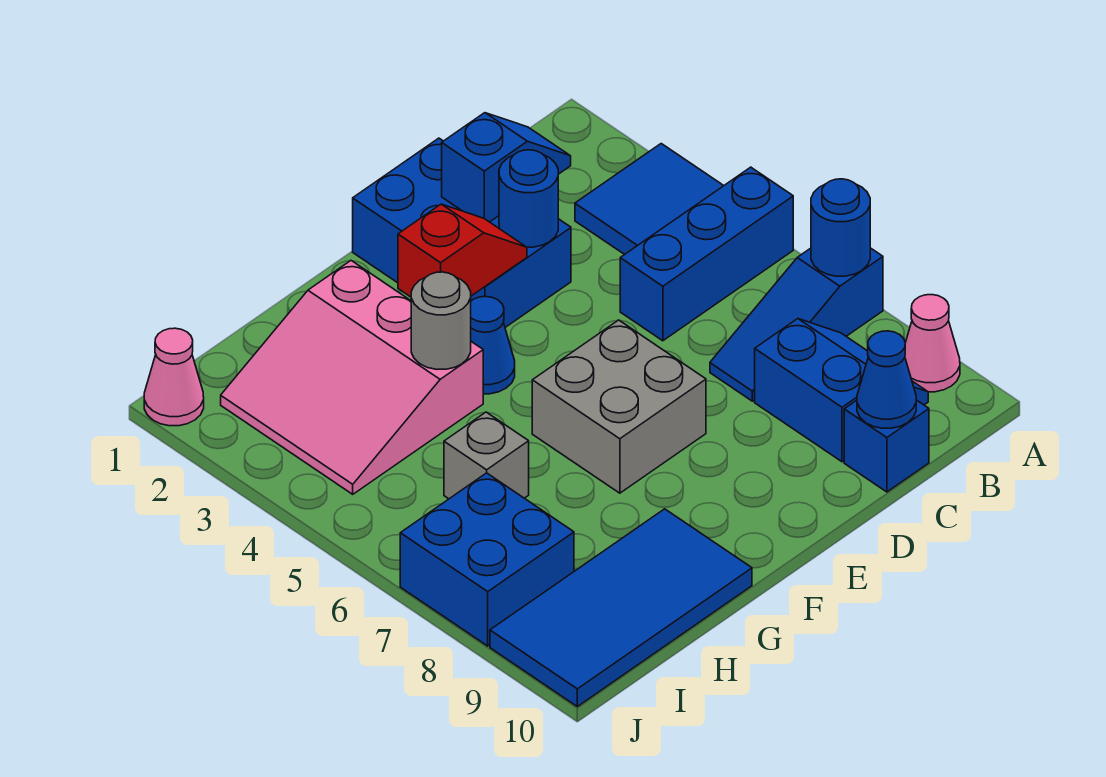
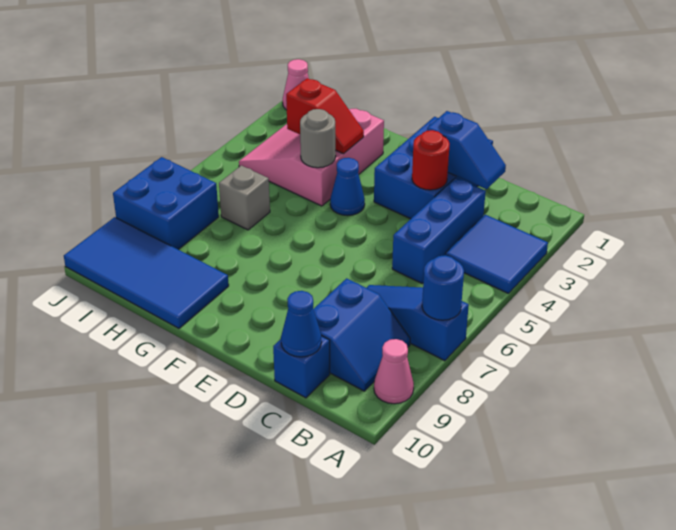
blue brick A5:C5 level 1 -> blue brick C3:C5 level 1
blue round brick D3 level 2 -> red round brick D3 level 2
red slope E3:F3 level 2 top F -> red slope G3:H3 level 2 top H
grey brick E6:F7 level 1 -> none

